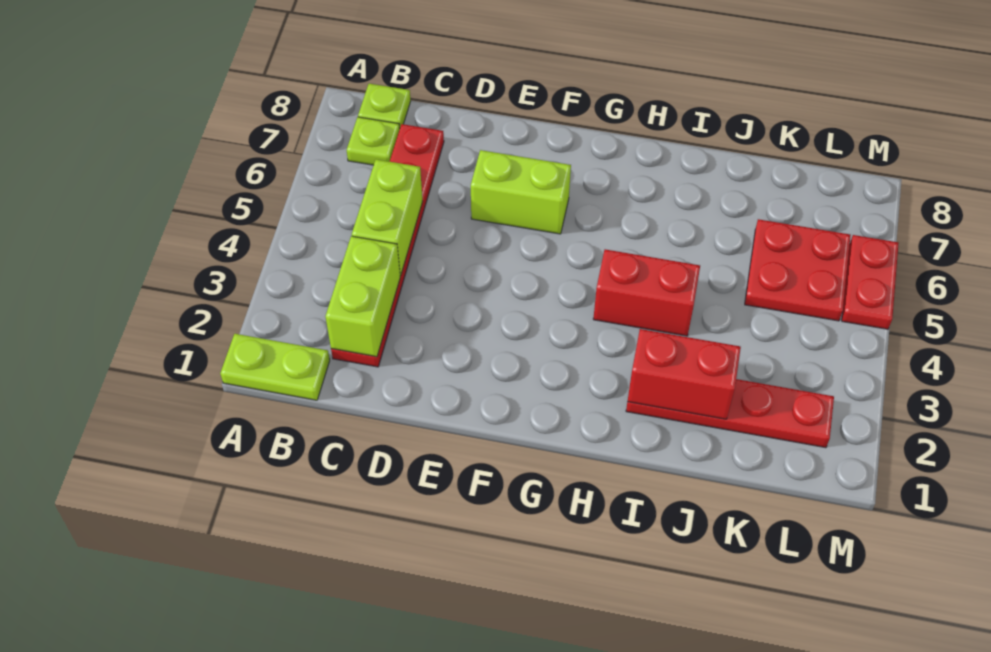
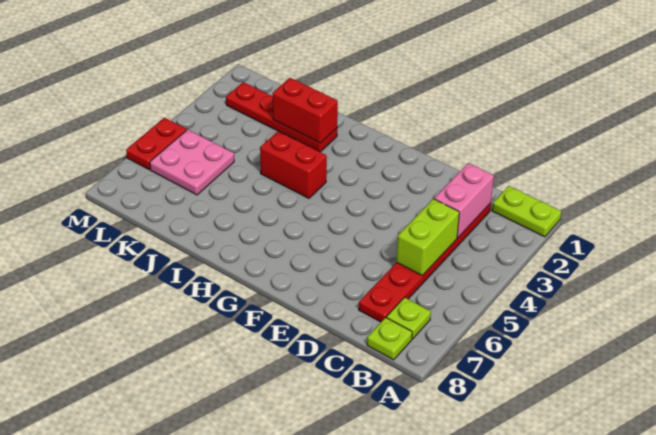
lime brick C2:C3 level 2 -> pink brick C2:C3 level 2
lime brick E6:F6 level 1 -> none
red plate K5:L6 level 1 -> pink plate K5:L6 level 1

